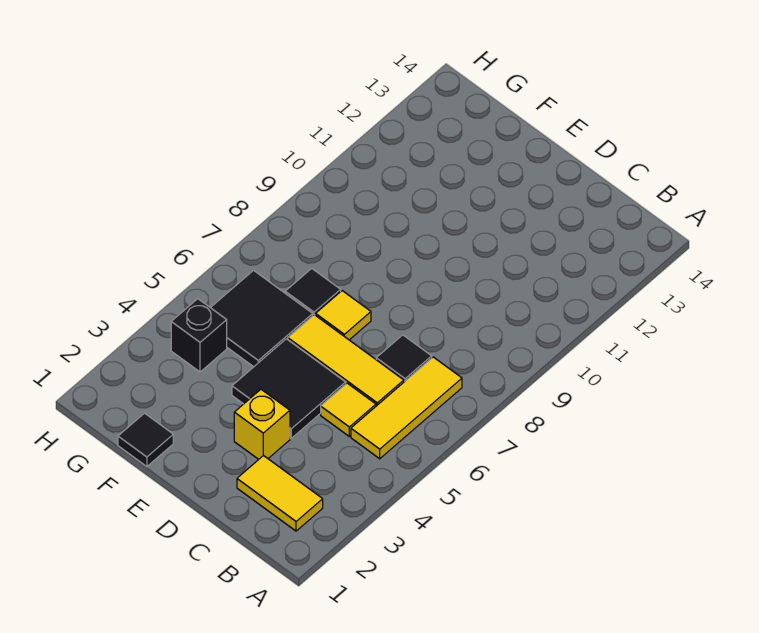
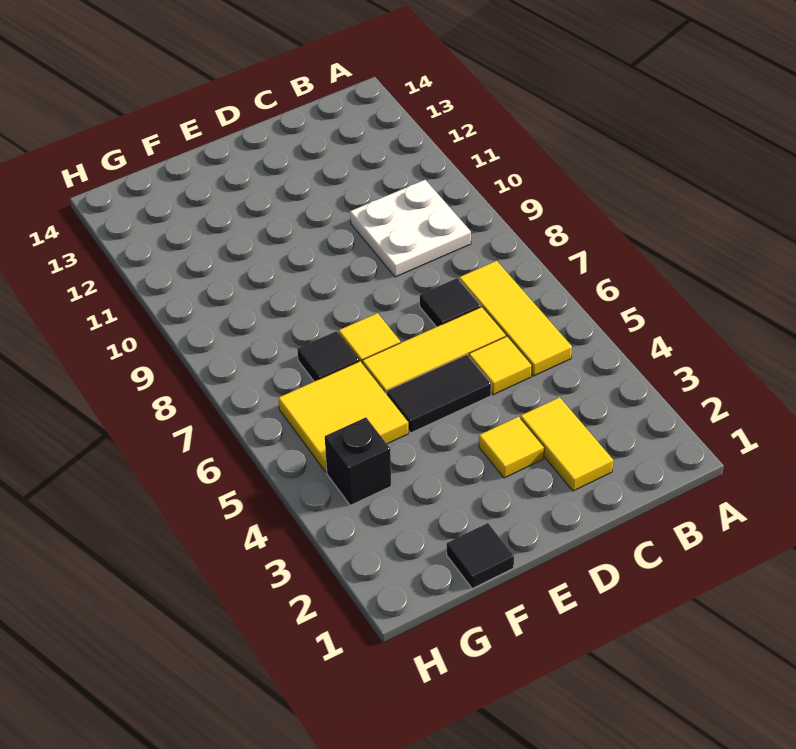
yellow tile B2:C2 level 1 -> yellow tile C2:C3 level 1
none -> white plate B9:C10 level 1
yellow brick D3 level 1 -> yellow tile D3 level 1
black tile D4:E5 level 1 -> black tile D5:E5 level 1
black tile F5:G6 level 1 -> yellow tile F5:G6 level 1

